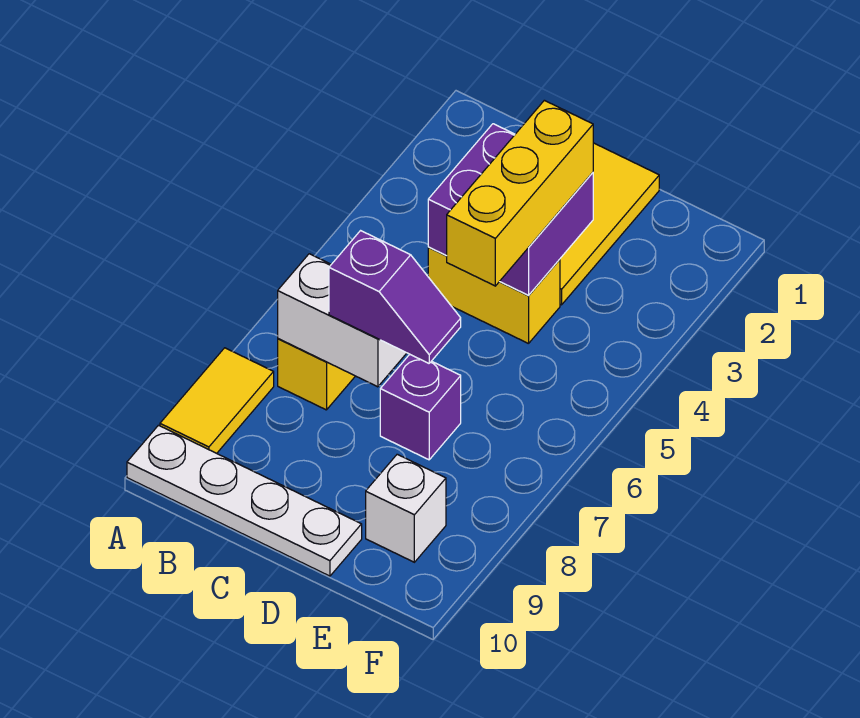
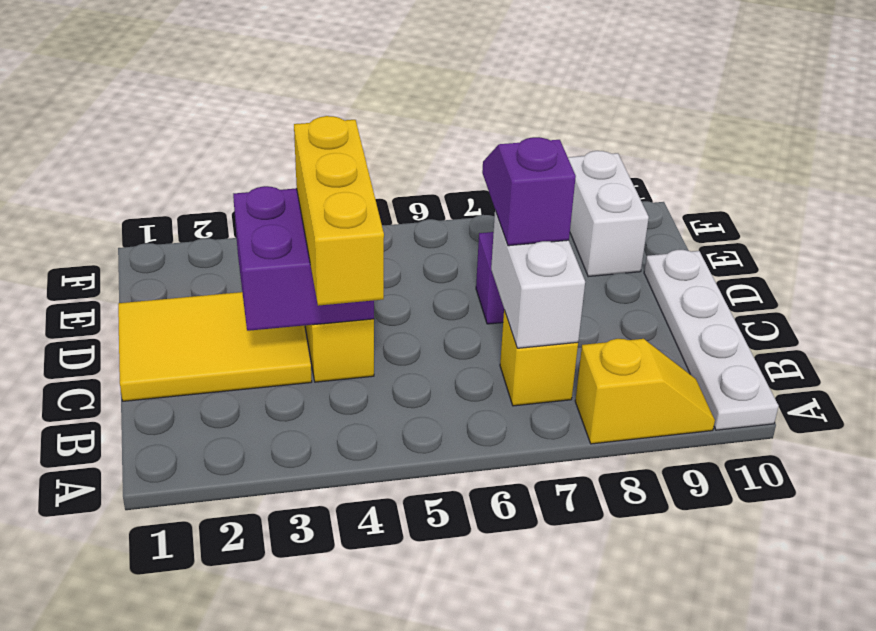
yellow tile A8:A9 level 1 -> yellow slope A8:A9 level 1 top 8
yellow brick D3:D5 level 3 -> yellow brick B4:D4 level 3
white brick E9 level 1 -> white brick E9:F9 level 1

